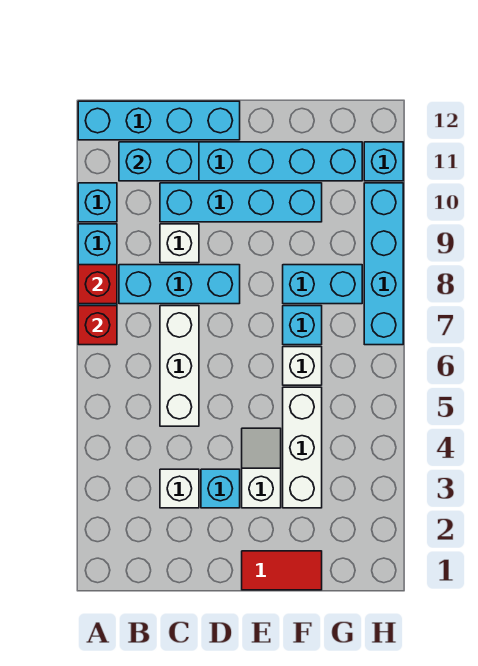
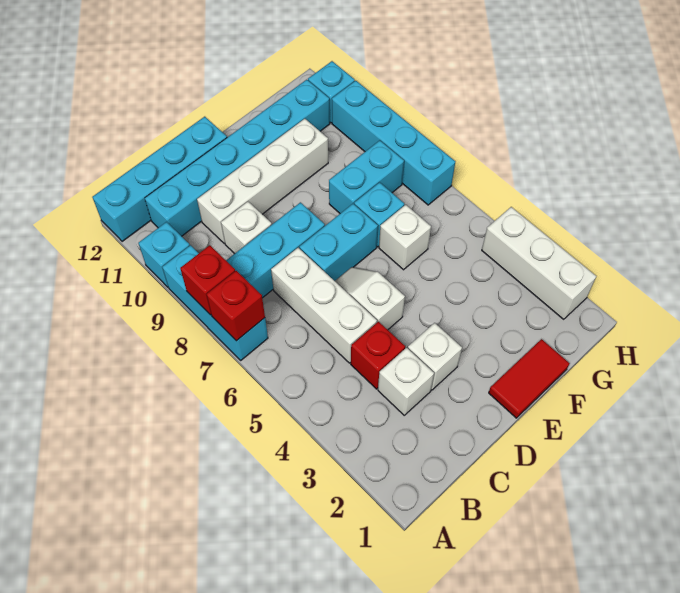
cyan brick B11:C11 level 2 -> cyan brick D7:E7 level 1
none -> red brick C4 level 1
cyan brick C10:F10 level 1 -> white brick C10:F10 level 1
cyan brick D3 level 1 -> white brick D3 level 1
white slope E3:E4 level 1 top 3 -> white slope D5:D6 level 1 top 5
white brick F3:F5 level 1 -> white brick H2:H4 level 1

